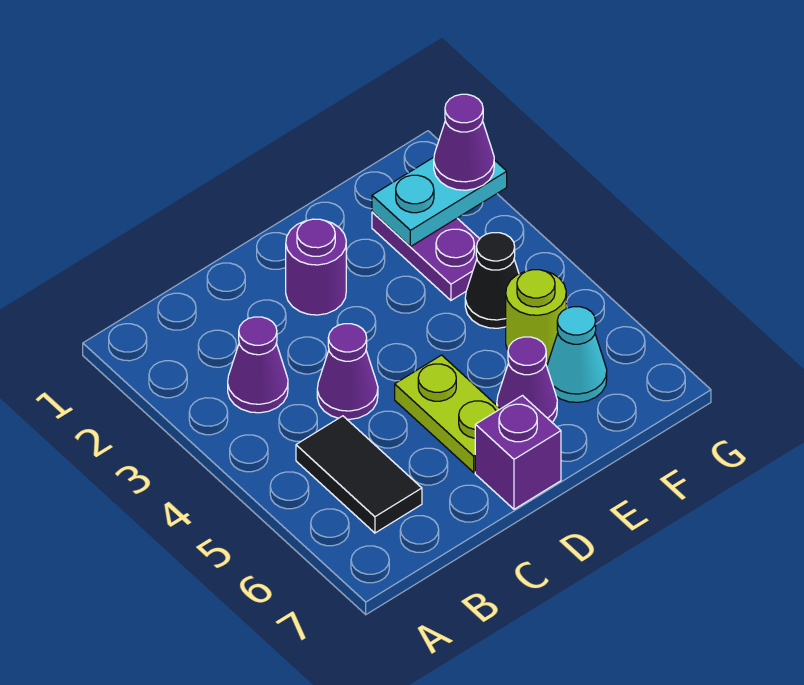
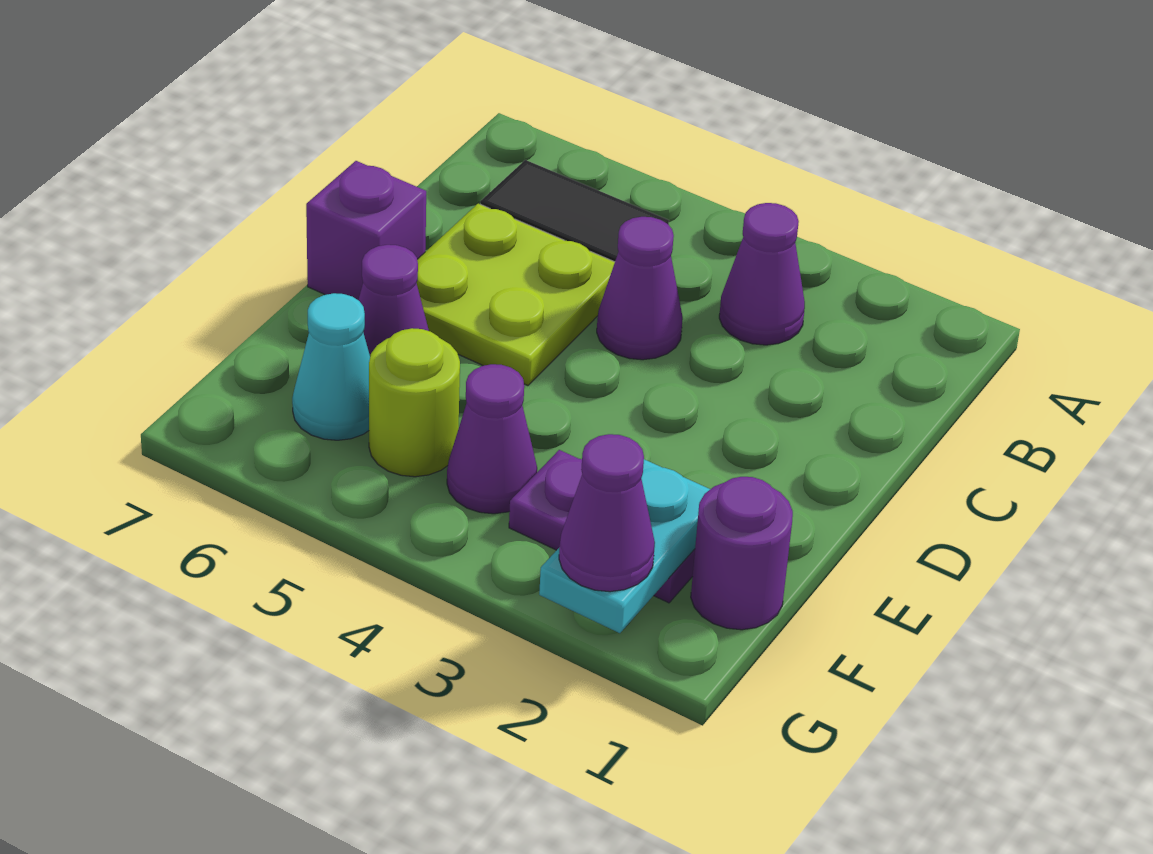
purple round brick D2 level 1 -> purple round brick F1 level 1
lime plate D5:D6 level 1 -> lime plate C5:D6 level 1
black cone F4 level 1 -> purple cone F4 level 1

